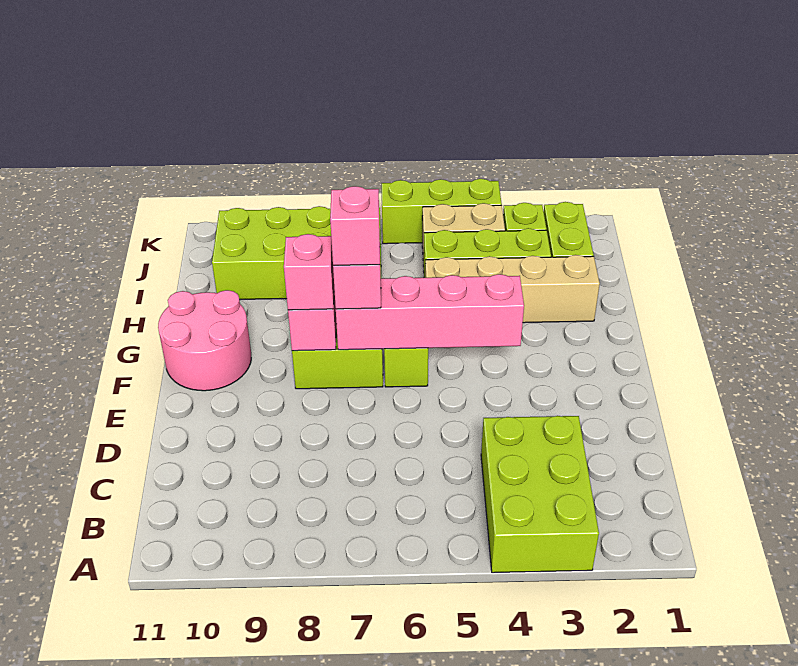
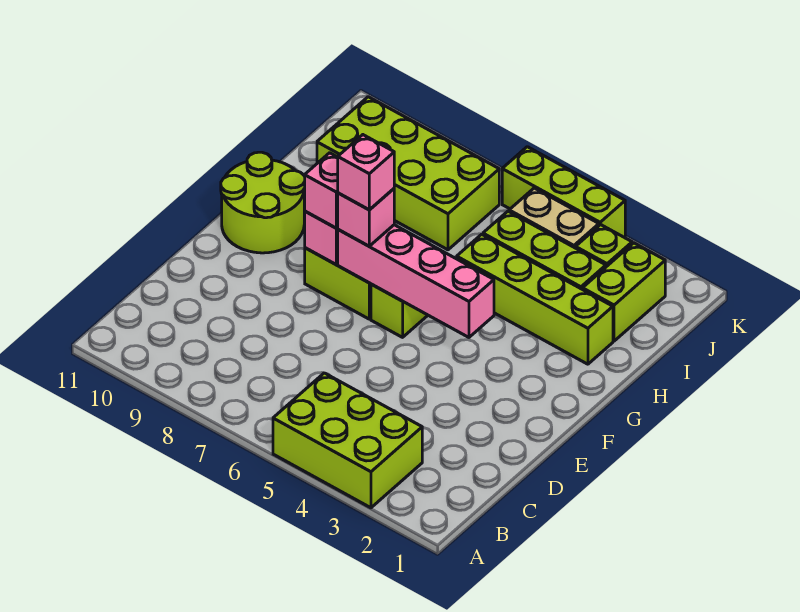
lime brick A3:C4 level 1 -> lime brick A3:B5 level 1
pink round brick F10:G11 level 1 -> lime round brick F10:G11 level 1
tan brick H2:H5 level 1 -> lime brick H2:H5 level 1

